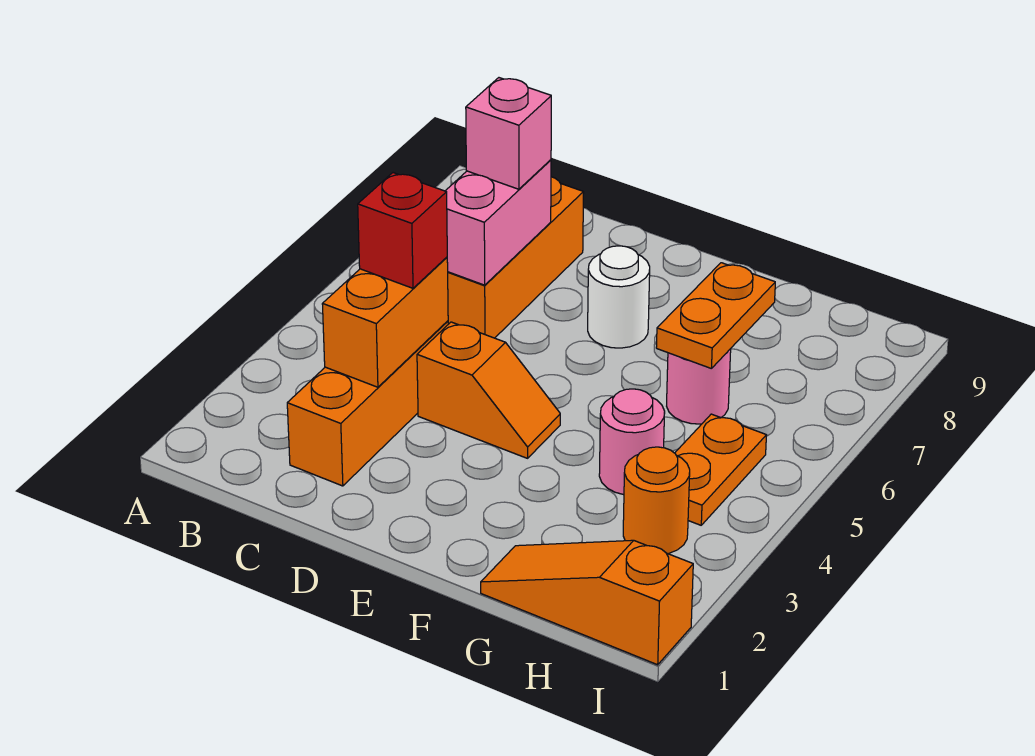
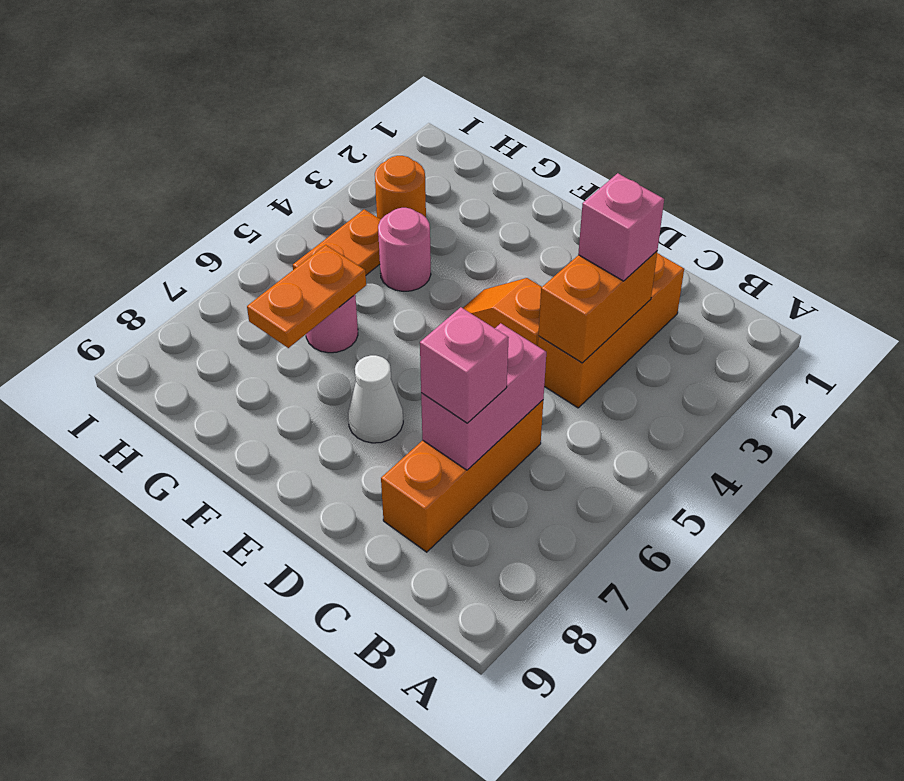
none -> pink brick C3 level 3
red brick C4 level 3 -> none
white round brick E7 level 1 -> white cone E7 level 1
orange slope G1:I1 level 1 top I -> none

